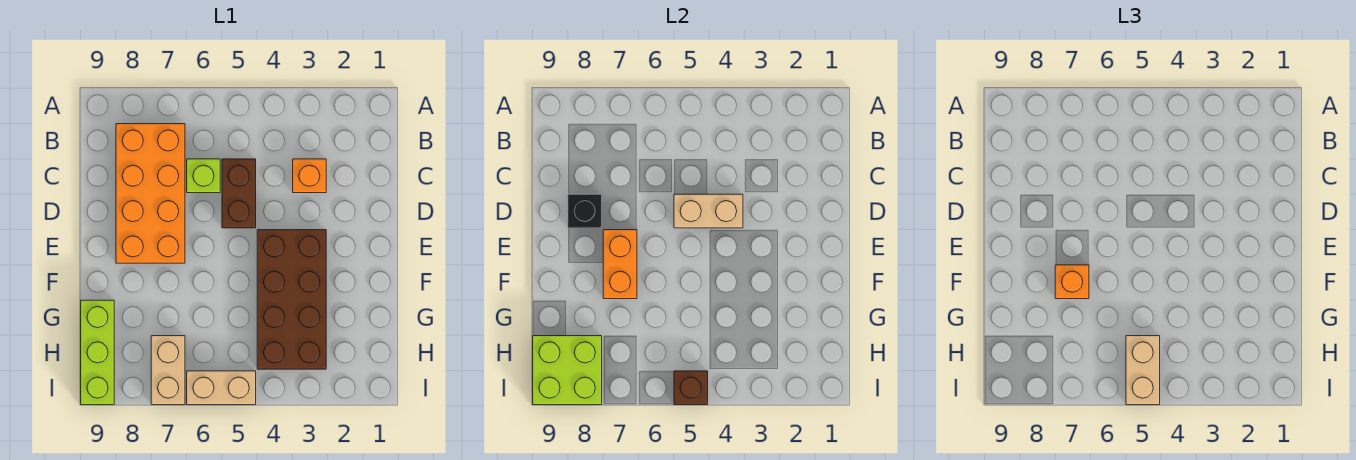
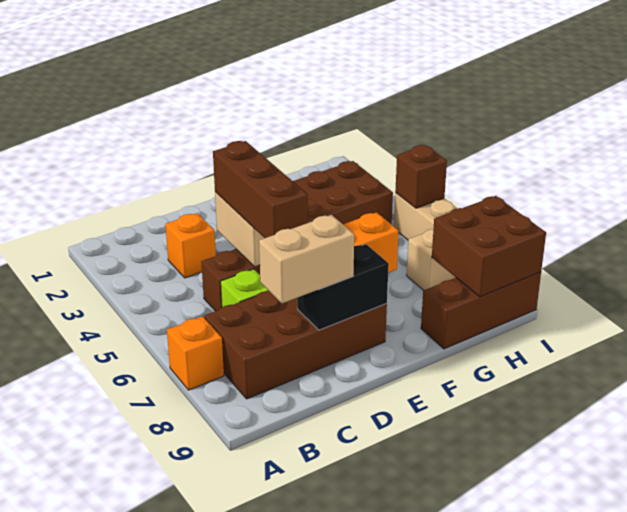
orange brick B7:E8 level 1 -> brown brick B7:E8 level 1
none -> brown brick D4:D6 level 3
black brick D8 level 2 -> black brick D8:E8 level 2
orange brick F7 level 3 -> orange brick A7 level 1
lime brick G9:I9 level 1 -> brown brick G9:I9 level 1
tan brick H5:I5 level 3 -> tan brick C8:D8 level 3
lime brick H8:I9 level 2 -> brown brick H8:I9 level 2

